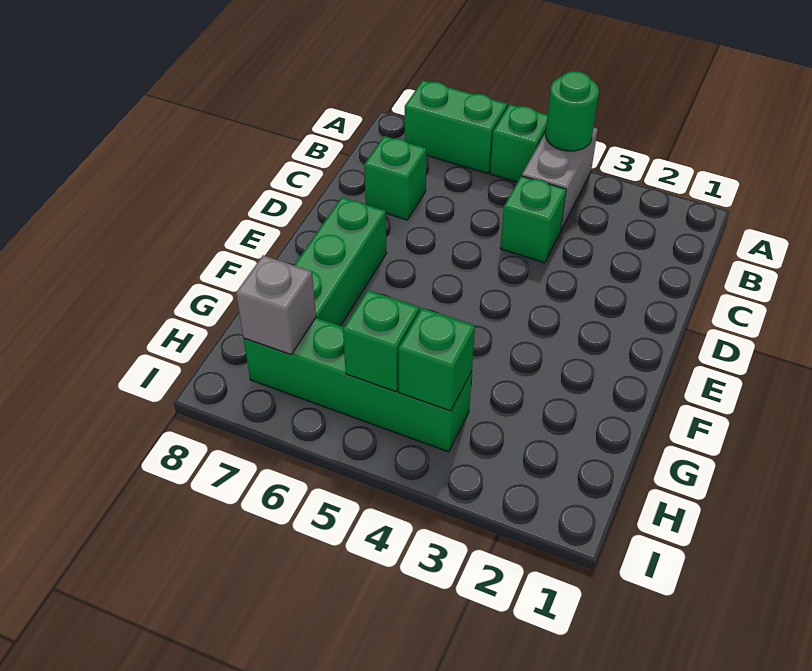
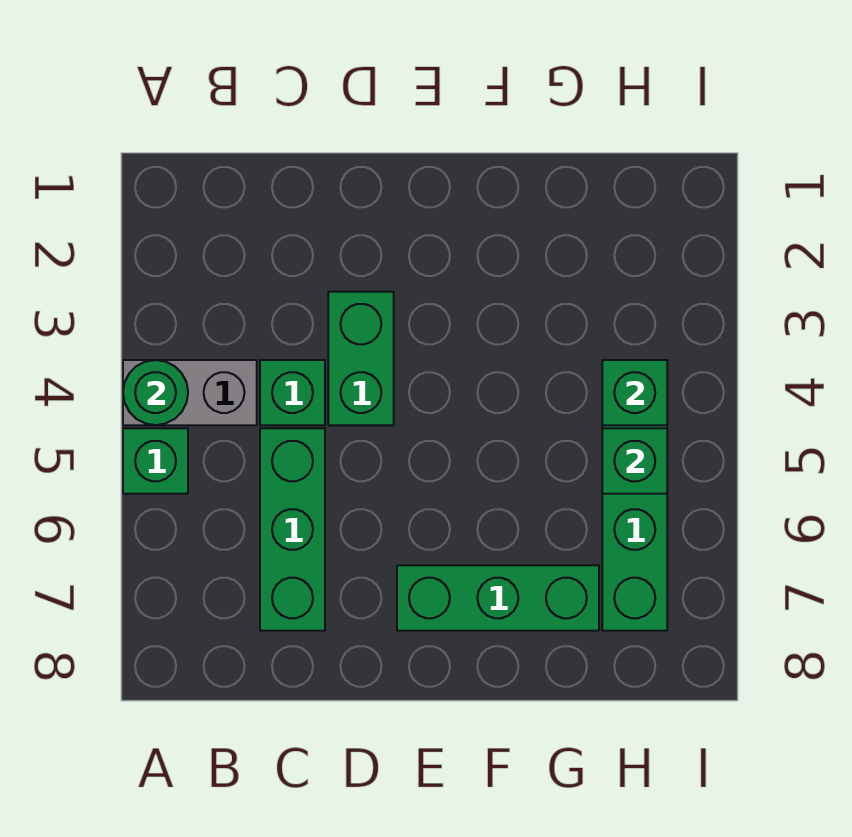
green brick A6:A7 level 1 -> green brick D3:D4 level 1
green brick C7 level 1 -> green brick C5:C7 level 1
grey brick H7 level 2 -> none

